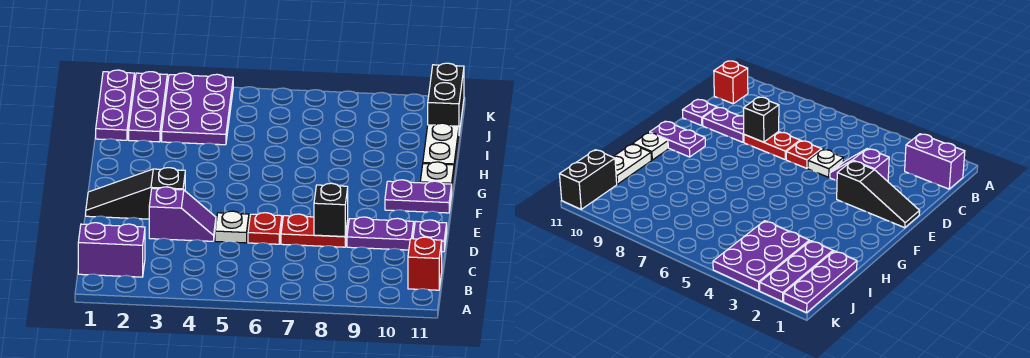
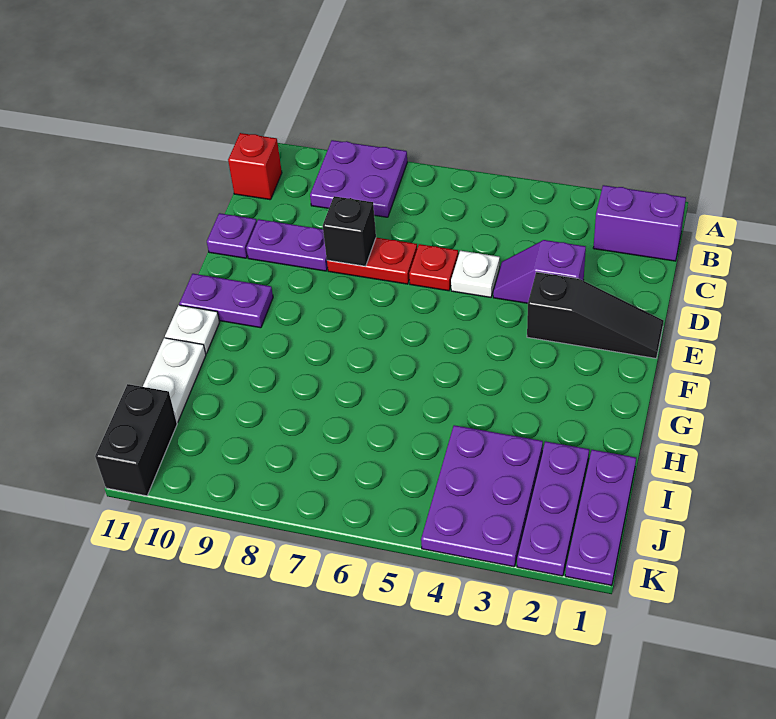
none -> purple plate A8:B9 level 1

